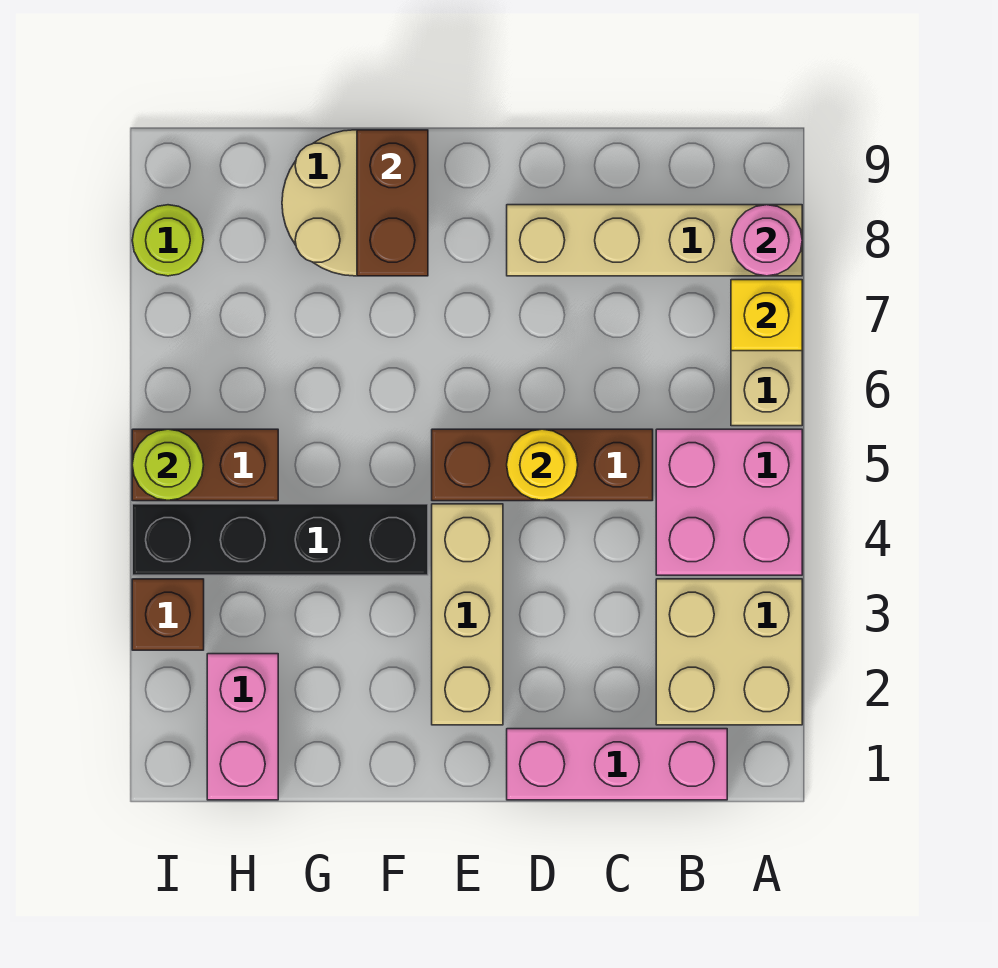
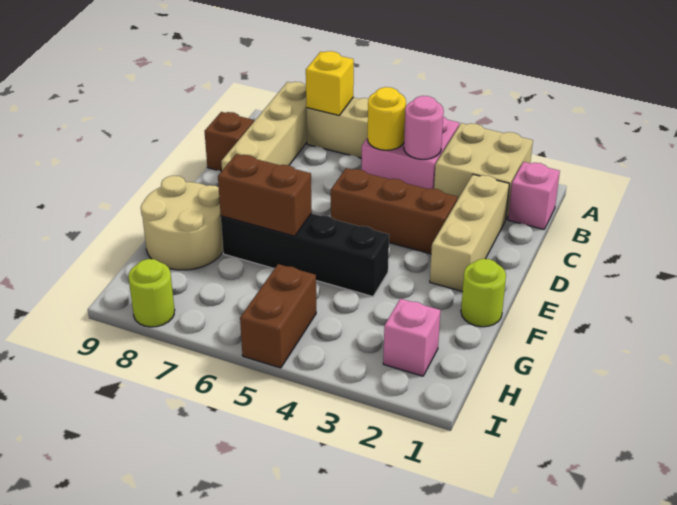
pink round brick A8 level 2 -> pink round brick B4 level 2
pink brick B1:D1 level 1 -> pink brick B1 level 1
brown brick C5:E5 level 1 -> brown brick D3:D5 level 1
yellow round brick D5 level 2 -> yellow round brick B5 level 2
tan brick E2:E4 level 1 -> tan brick C2:E2 level 1
black brick F4:I4 level 1 -> black brick F4:F7 level 1
brown brick F8:F9 level 2 -> brown brick F6:F7 level 2
pink brick H1:H2 level 1 -> pink brick H2 level 1
brown brick I3 level 1 -> brown brick C9 level 1
lime round brick I5 level 2 -> lime round brick F1 level 1

